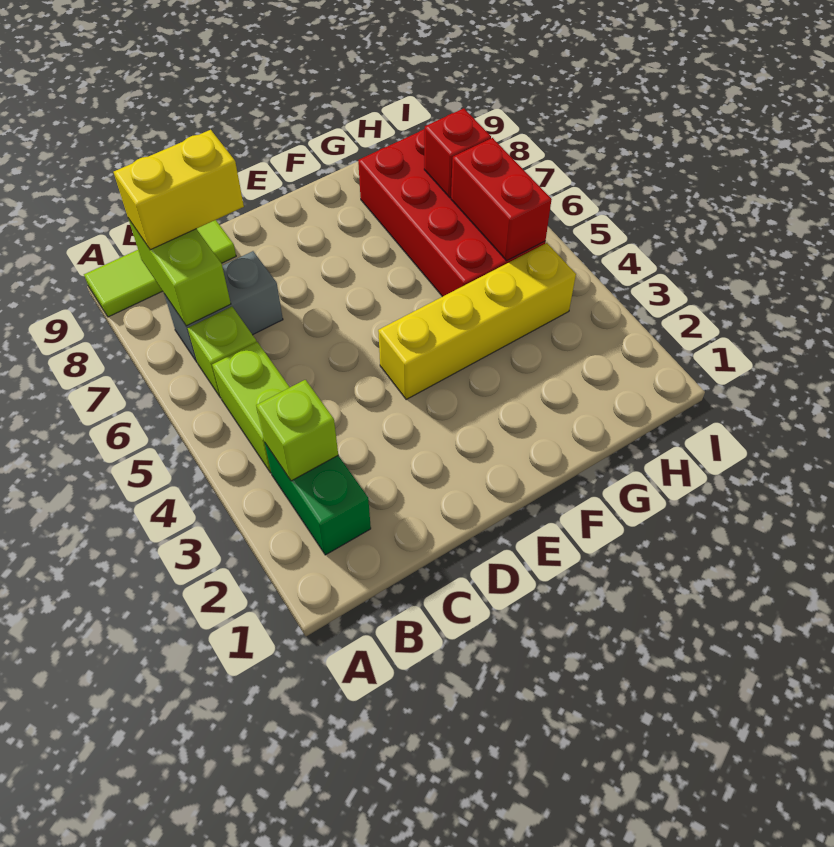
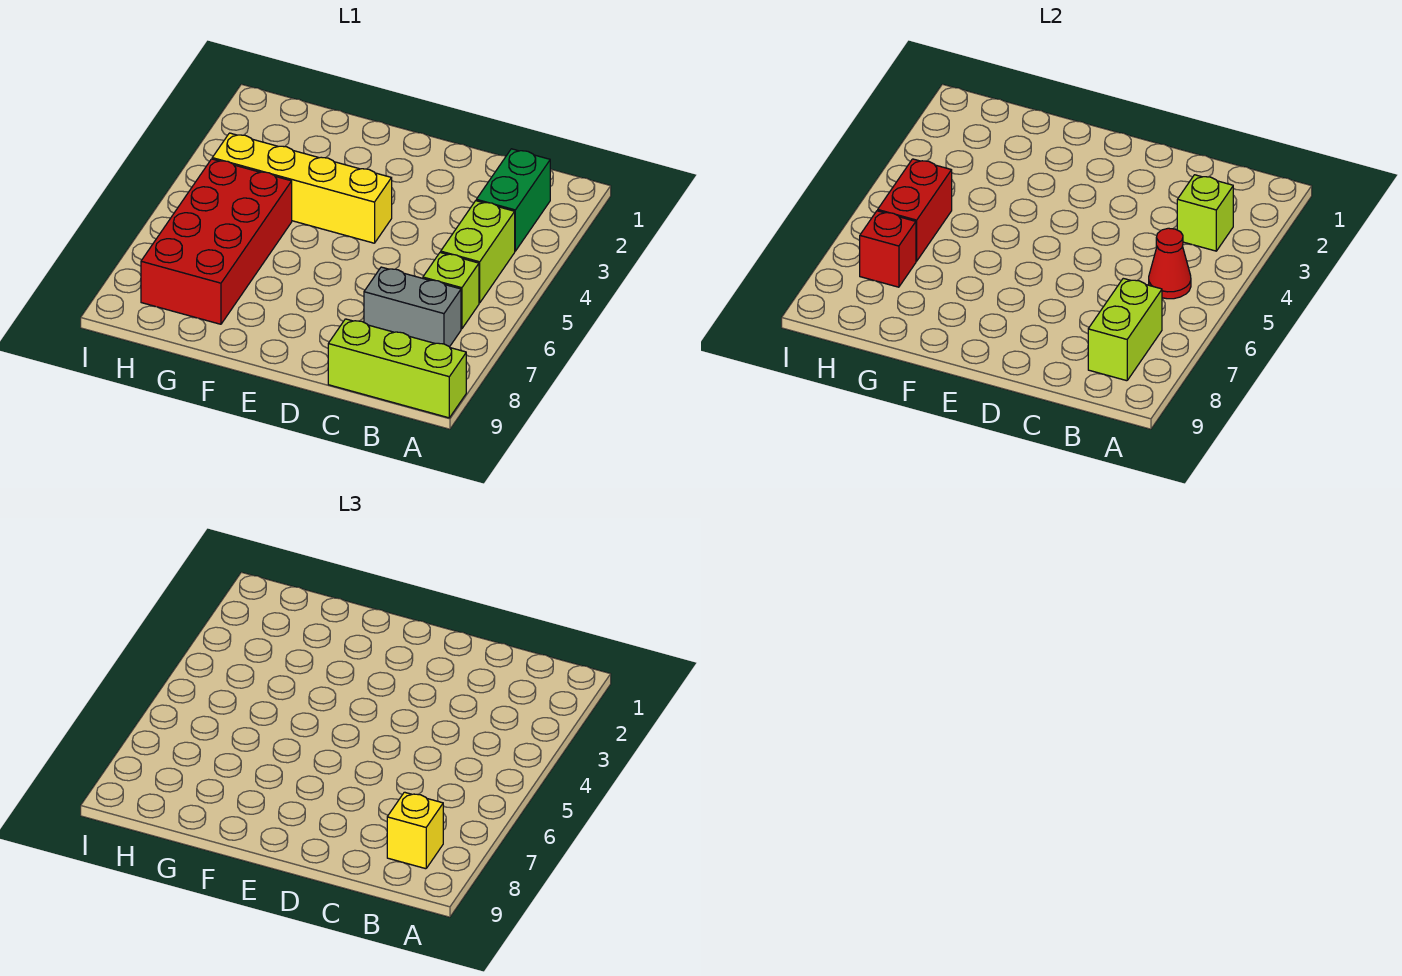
lime tile A9:C9 level 1 -> lime brick A9:C9 level 1
none -> red cone B5 level 2
yellow brick B8:C8 level 3 -> yellow brick B8 level 3

